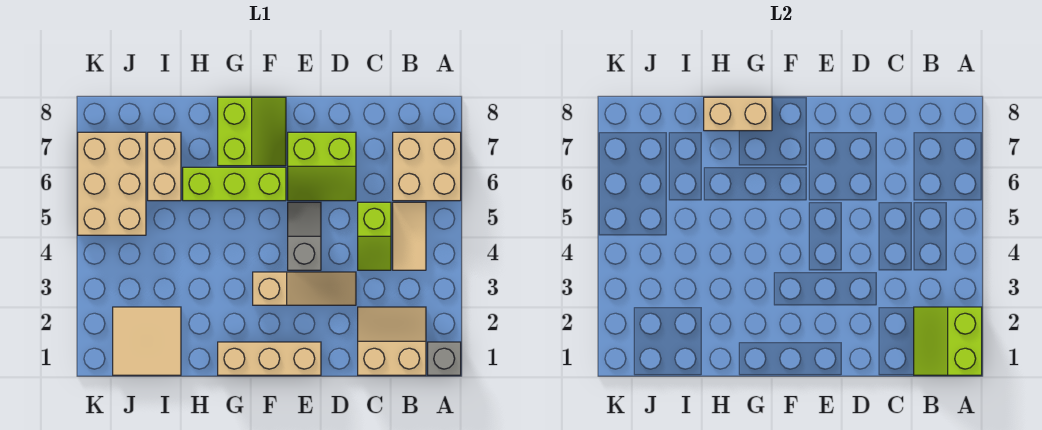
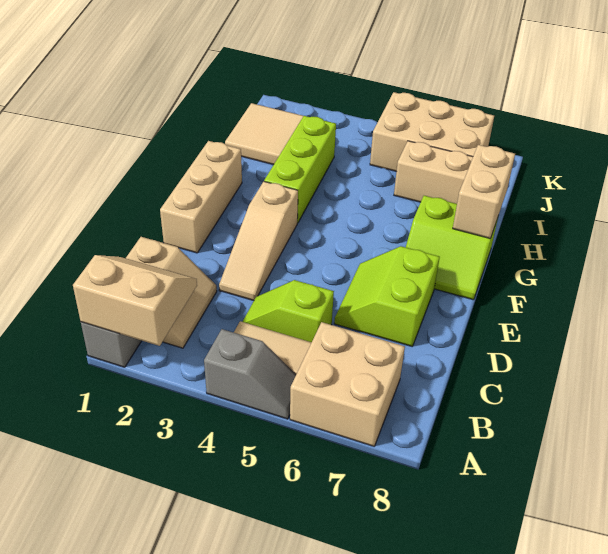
lime slope A1:B2 level 2 top A -> tan slope A1:B2 level 2 top A
grey slope E4:E5 level 1 top 4 -> grey slope A4:A5 level 1 top 4
lime brick F6:H6 level 1 -> lime brick G3:I3 level 1

